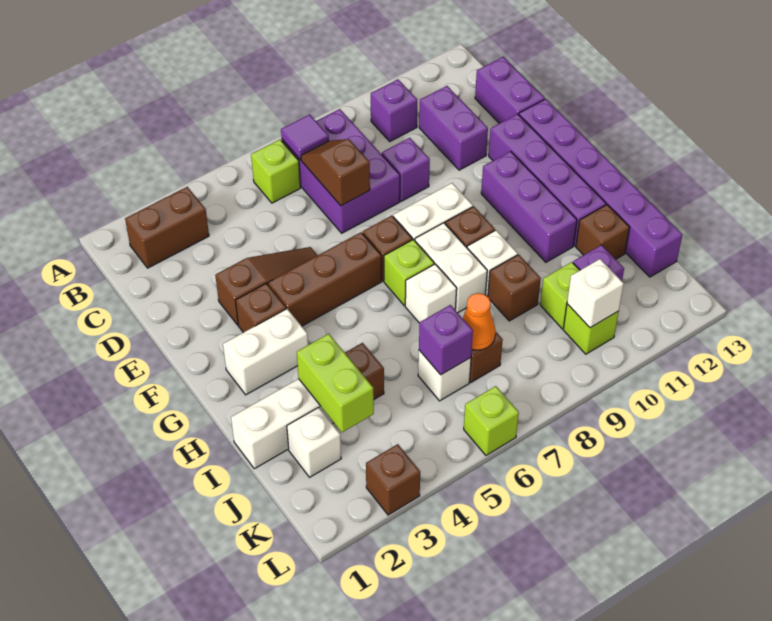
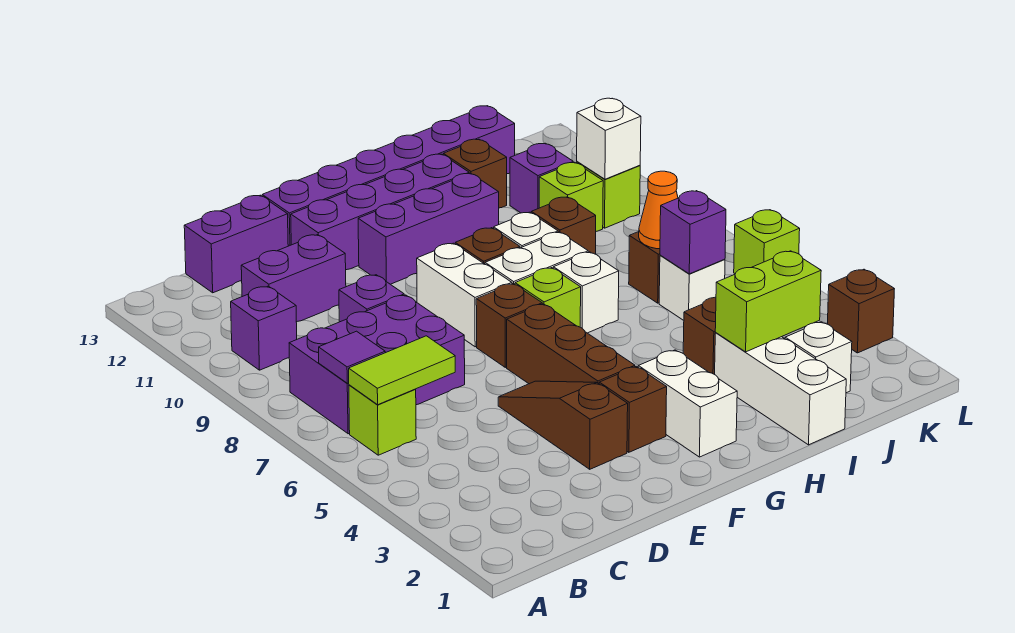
brown brick B2:B3 level 1 -> none
none -> lime tile B6:C6 level 2
brown slope C7:D7 level 2 top D -> none

